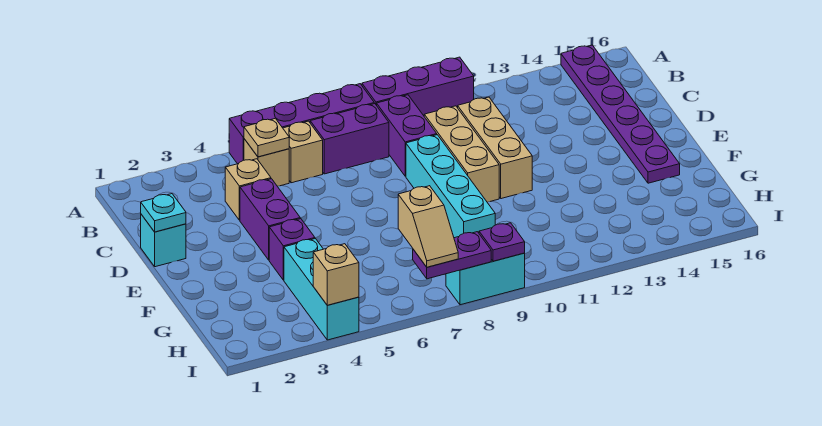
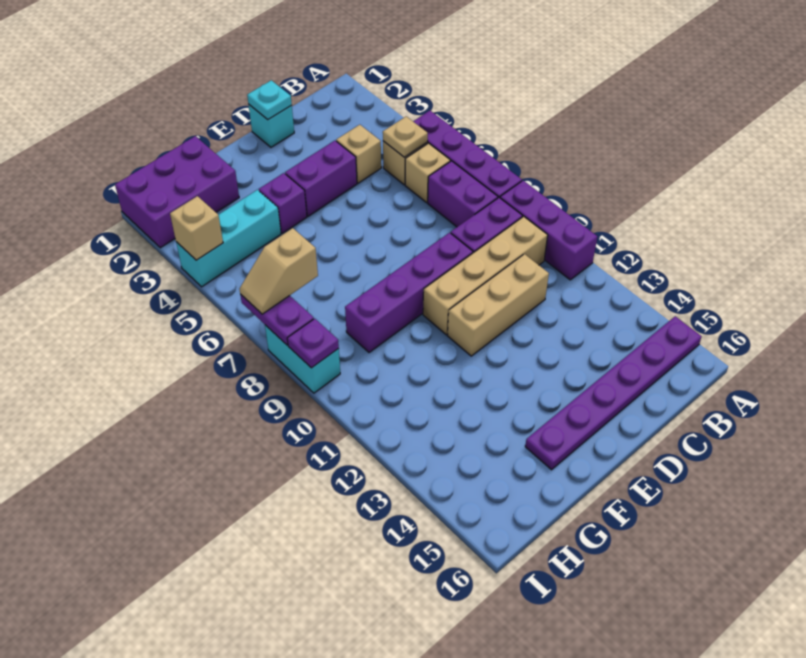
tan brick C10:E10 level 1 -> tan brick B10:E10 level 1
cyan brick D9:G9 level 1 -> purple brick D9:G9 level 1
none -> purple brick G1:I2 level 1

